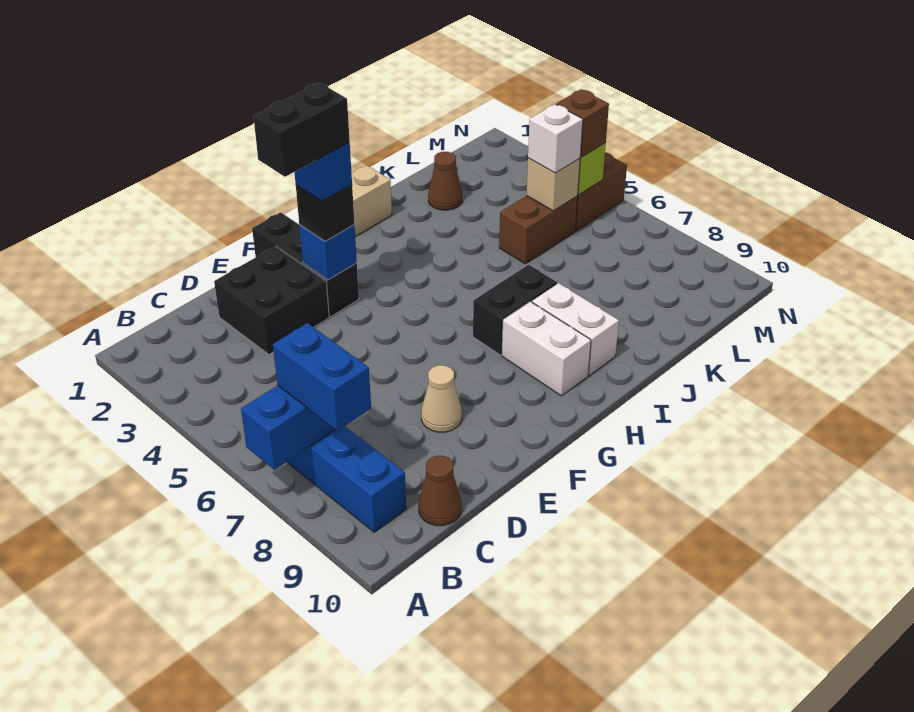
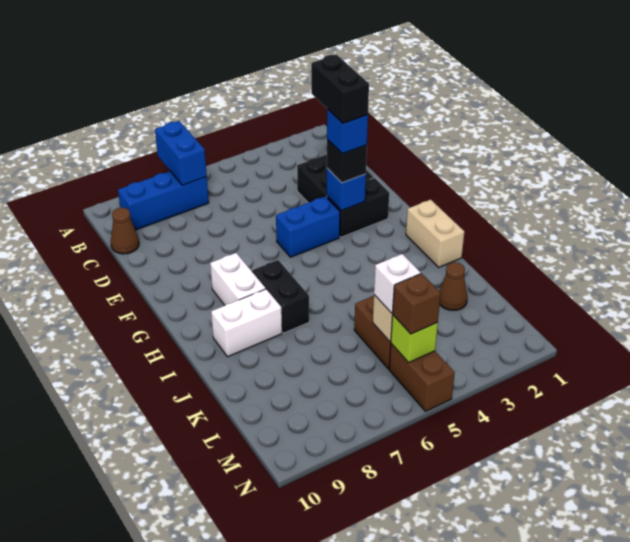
blue brick B7:B8 level 3 -> blue brick F4:F5 level 1
tan cone E8 level 1 -> none
black brick F1:F3 level 1 -> black brick F2:F3 level 1
white brick H8:H9 level 1 -> white brick G8:H8 level 1

